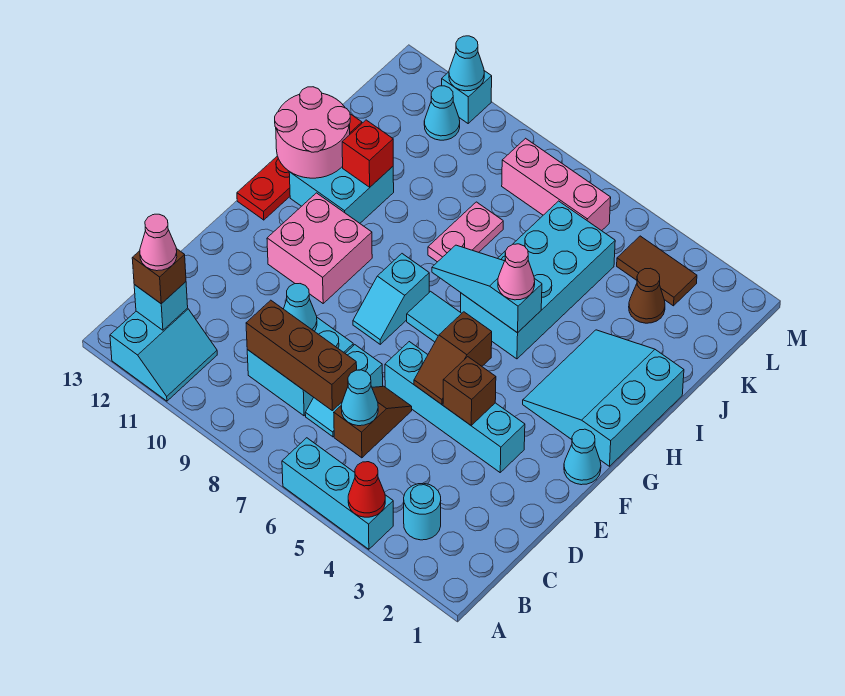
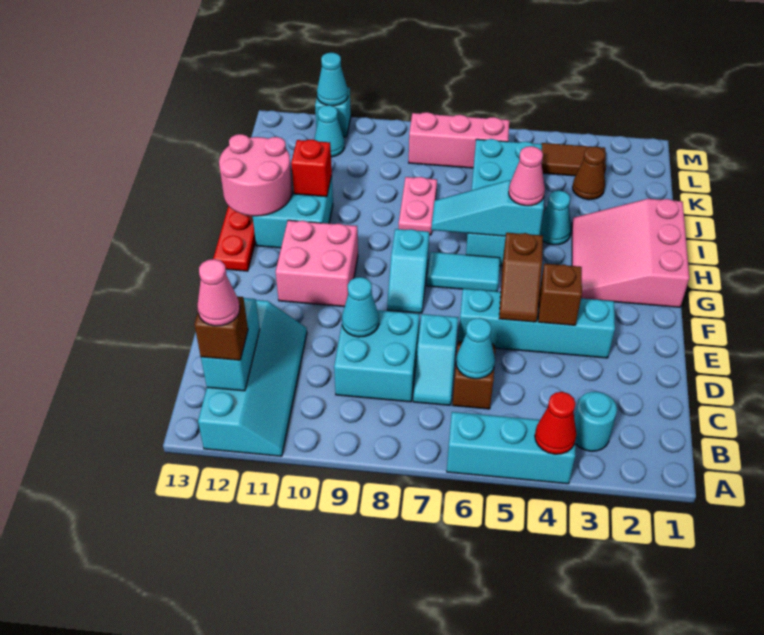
cyan slope A11:B12 level 1 top 12 -> cyan slope A11:D12 level 1 top 12
cyan brick B12 level 2 -> cyan brick B12:C12 level 2
brown brick C7:C9 level 2 -> none
cyan cone F1 level 1 -> cyan cone I4 level 1
cyan slope G1:I3 level 1 top 1 -> pink slope G1:I3 level 1 top 1

